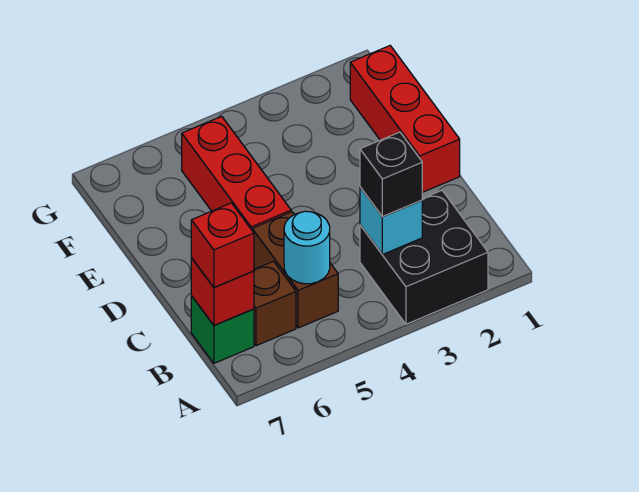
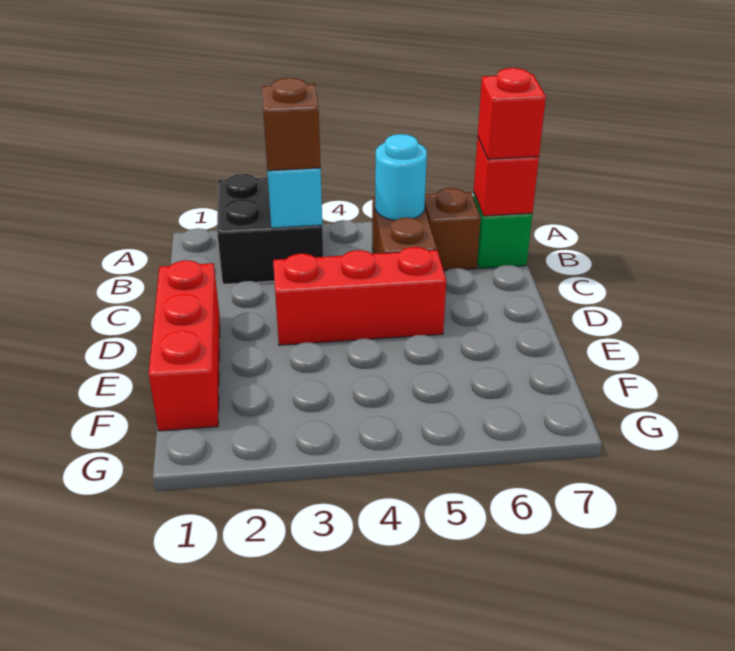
black brick B3 level 3 -> brown brick B3 level 3
red brick D5:F5 level 1 -> red brick D3:D5 level 1

